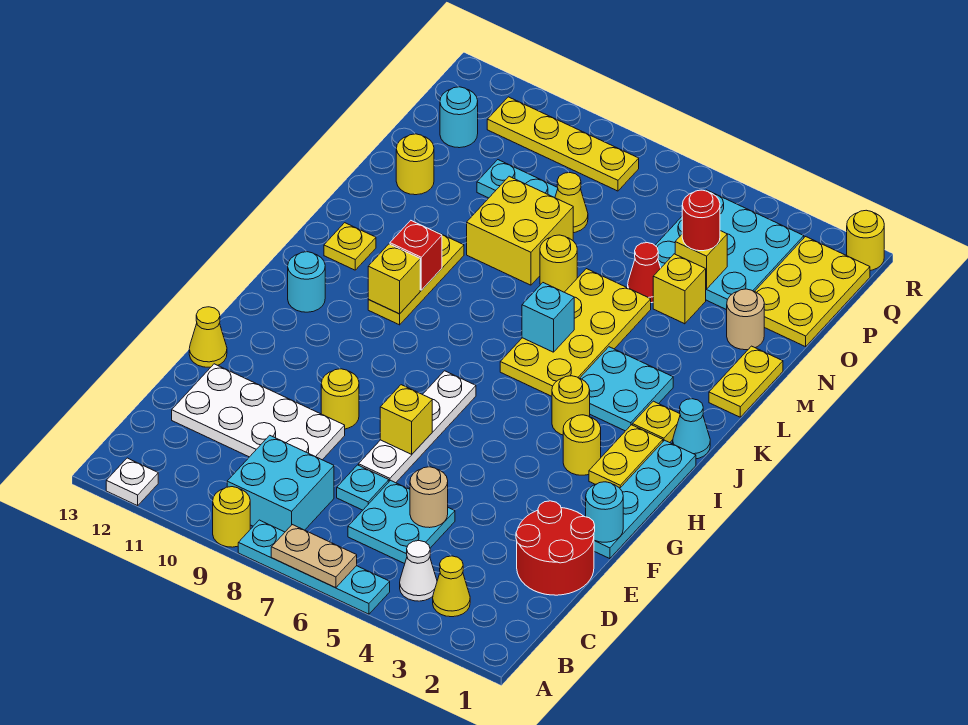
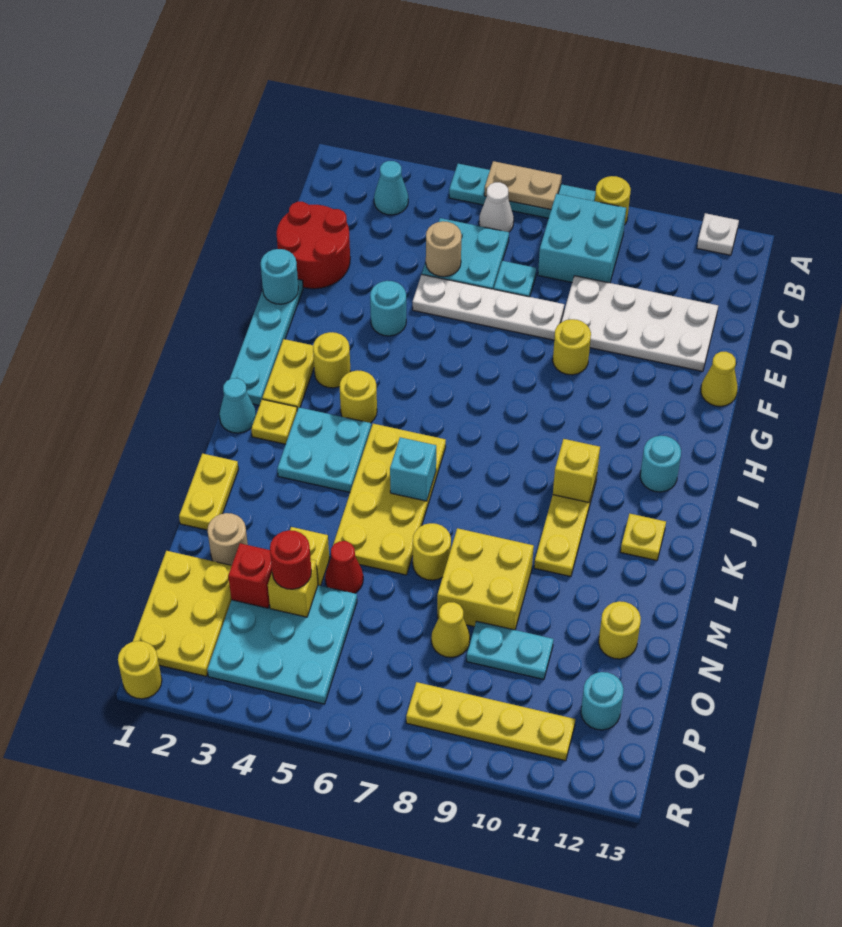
yellow cone B3 level 1 -> cyan cone B3 level 1
white cone B4 level 1 -> white cone B6 level 1
white plate E7:H7 level 1 -> white plate E5:E8 level 1
none -> cyan round brick F4 level 1
yellow brick F7 level 2 -> none
red brick K10 level 2 -> red brick O3 level 2

